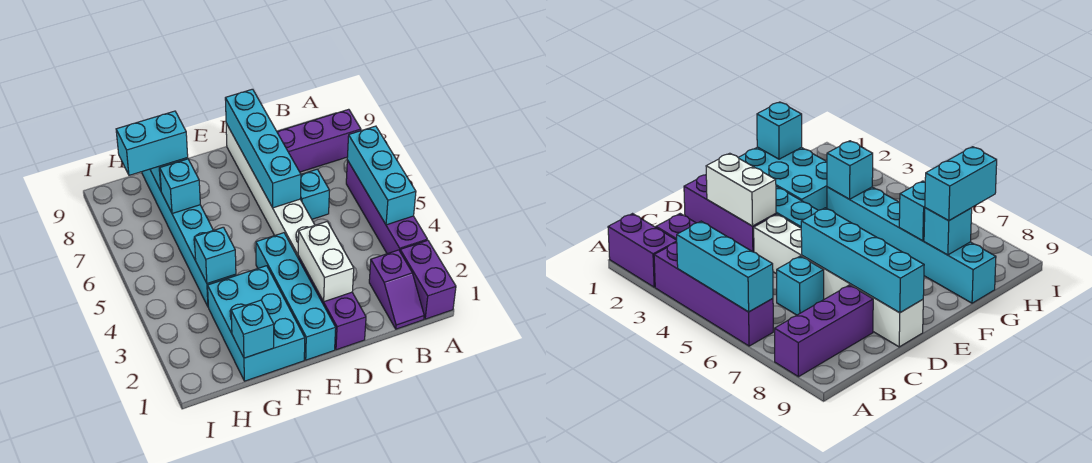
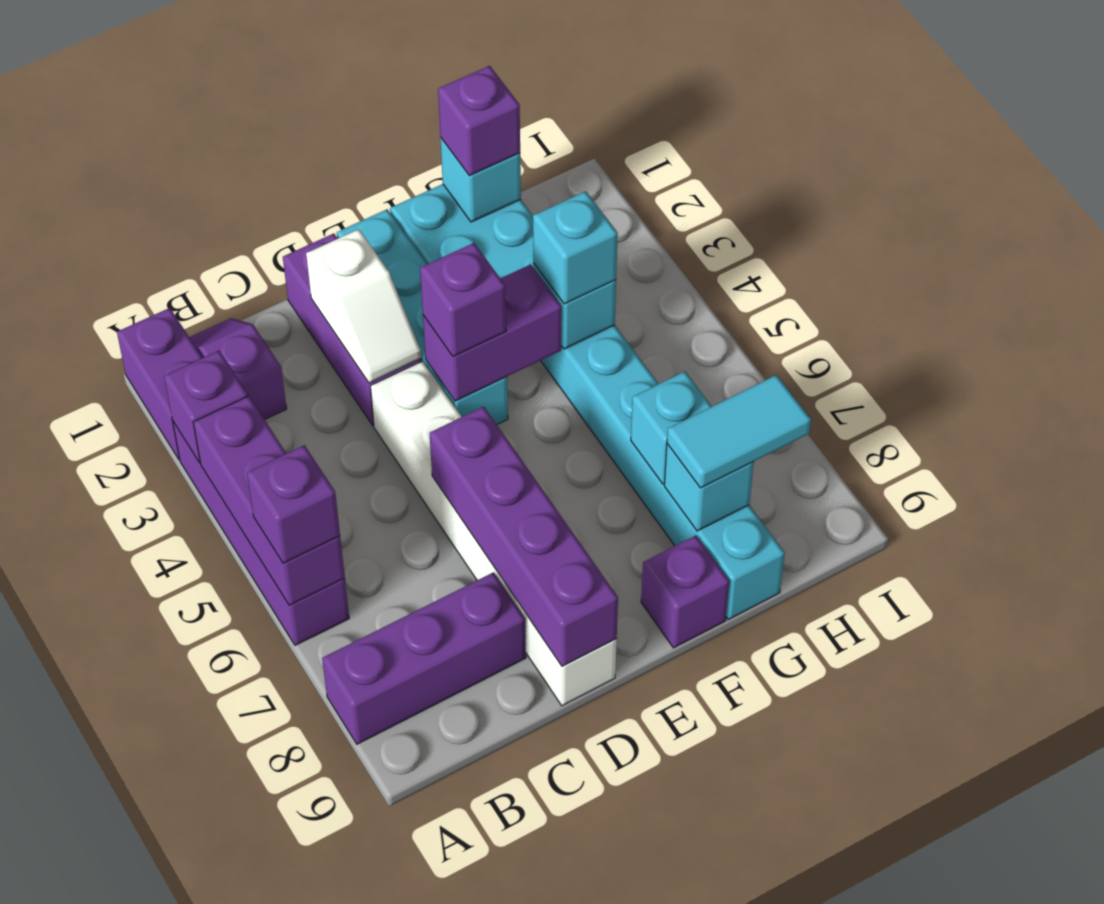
none -> purple brick A3 level 2
cyan brick A4:A6 level 2 -> purple brick A4:A6 level 2
none -> purple brick A6 level 3
cyan brick C6 level 1 -> cyan brick G4 level 3
white brick D2:D3 level 2 -> white slope D2:D3 level 2 top 2
cyan brick D6:D9 level 2 -> purple brick D6:D9 level 2
none -> purple brick E4:F4 level 2
none -> purple brick E4 level 3
none -> purple brick F9 level 1
none -> purple brick G1 level 3
cyan brick G8:H8 level 3 -> cyan tile G8:H8 level 3

